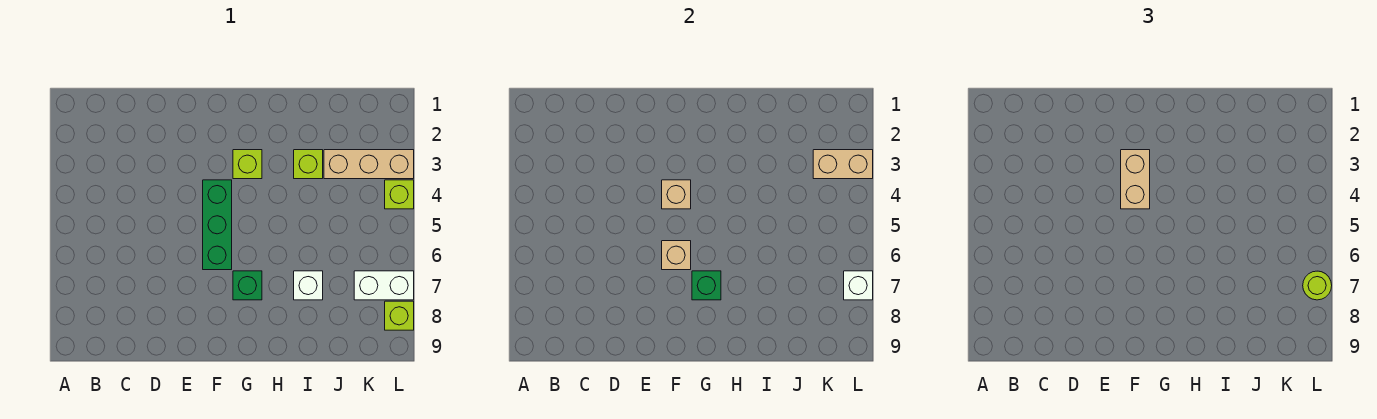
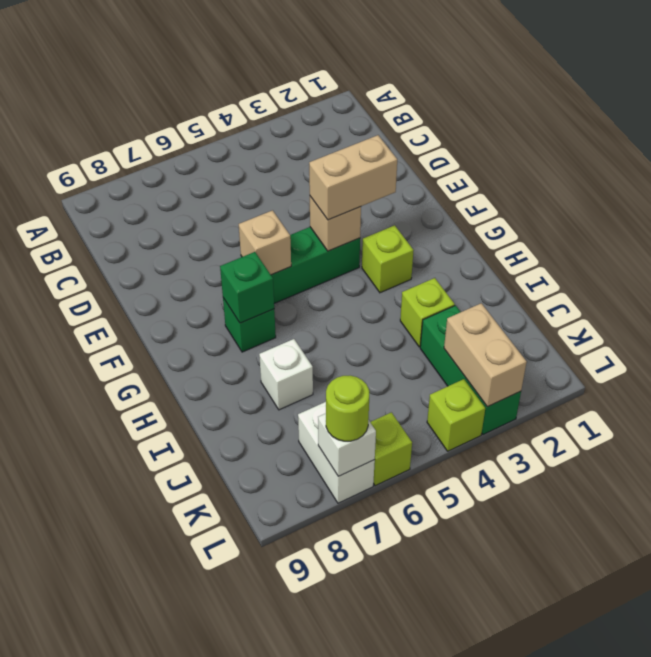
tan brick J3:L3 level 1 -> green brick J3:L3 level 1
lime brick L8 level 1 -> lime brick L6 level 1

